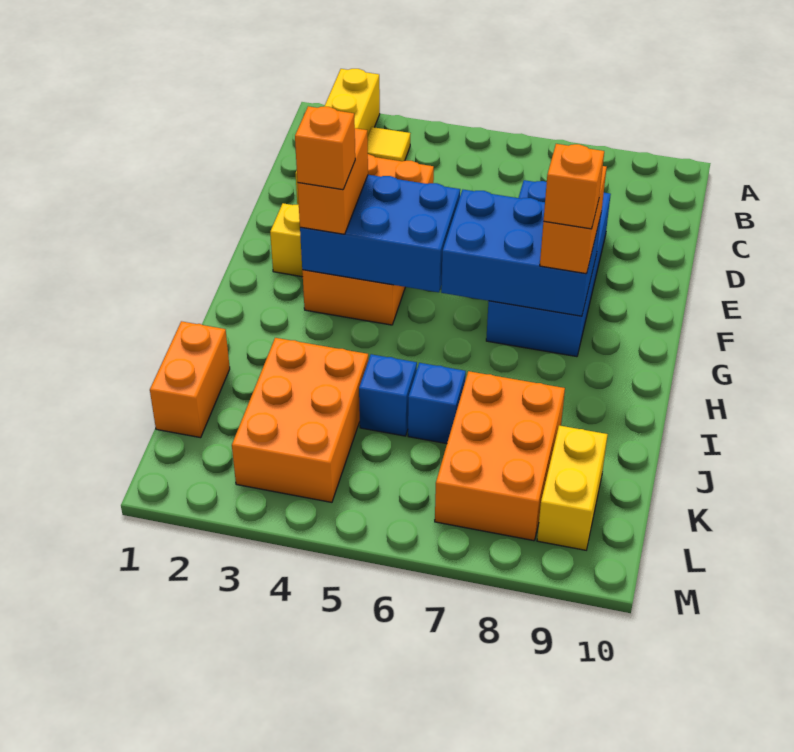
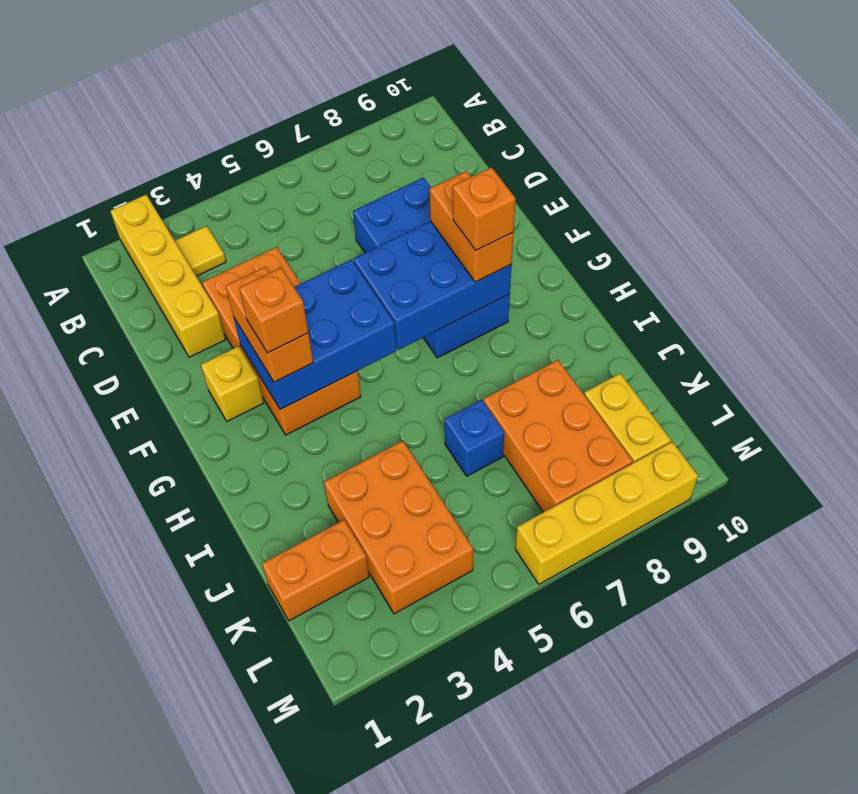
orange brick J1:K1 level 1 -> orange brick K1:K2 level 1
blue brick J5 level 1 -> none
none -> yellow brick M6:M9 level 1

